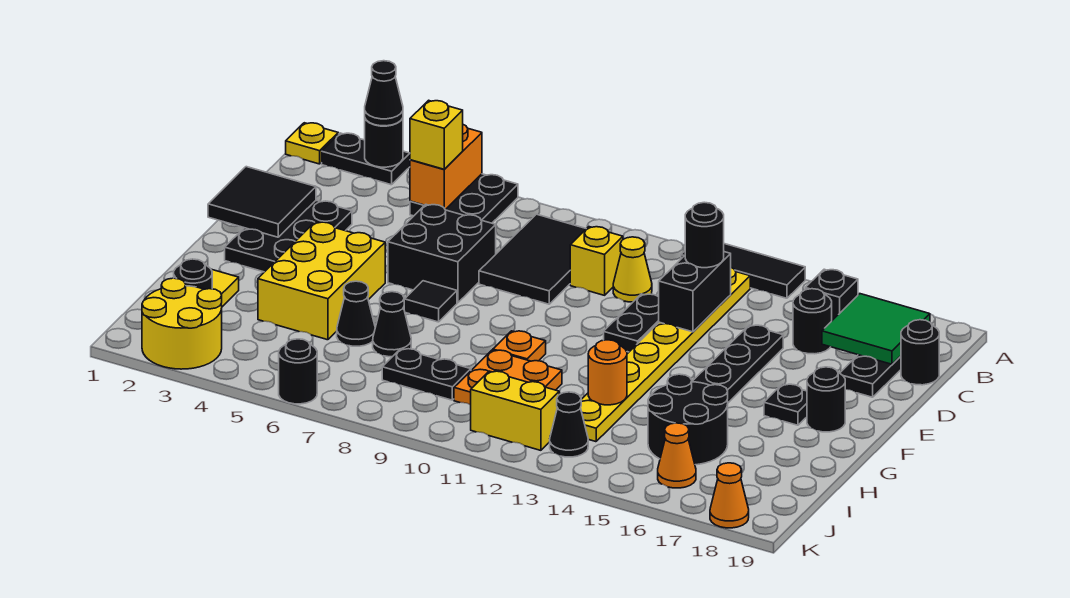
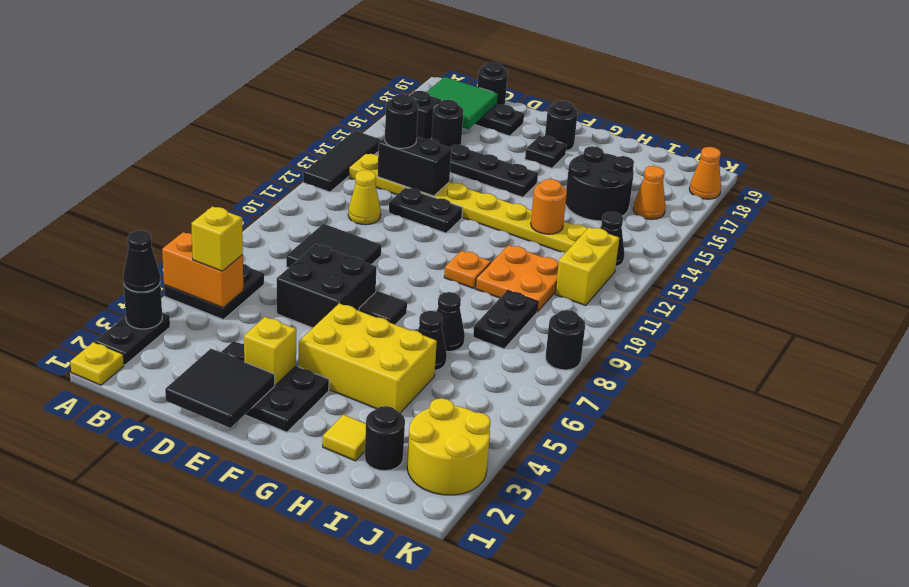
black tile B8:D9 level 1 -> black tile C8:D9 level 1
yellow brick C10 level 1 -> yellow brick E3 level 2
black round brick K6 level 1 -> black round brick K8 level 1

